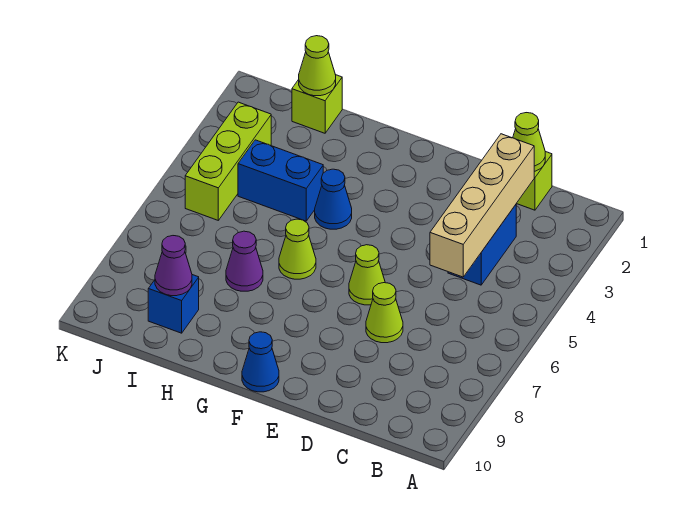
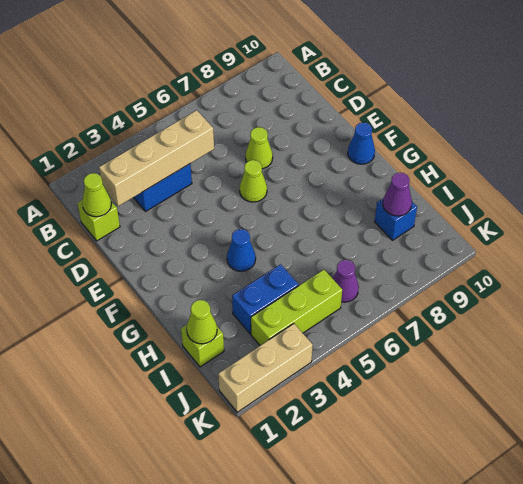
lime cone G6 level 1 -> none
blue brick H4:I4 level 1 -> blue brick I3:I4 level 1
purple cone H7 level 1 -> purple cone J6 level 1
none -> tan brick K1:K3 level 1

